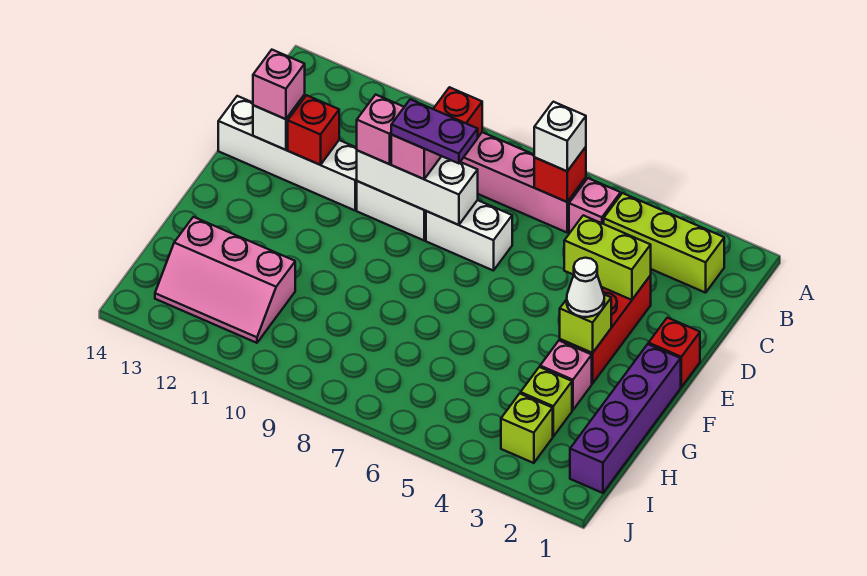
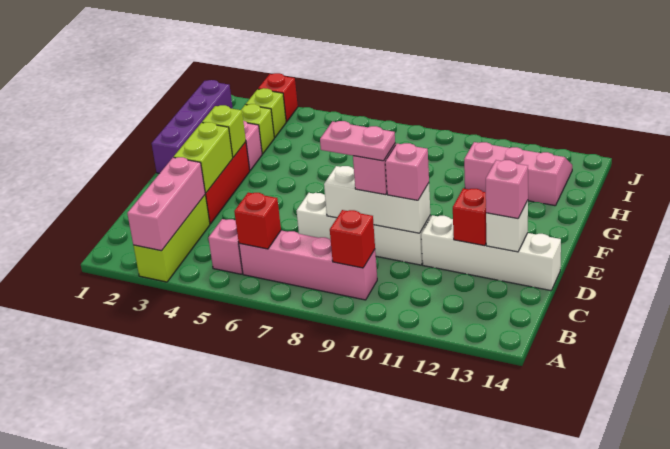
none -> pink brick A3:C3 level 2
lime brick B2:B4 level 1 -> lime brick A3:C3 level 1
white brick B6 level 3 -> none
lime brick D3:D4 level 2 -> lime brick D3:E3 level 2
purple plate D8:D9 level 4 -> pink plate D8:D9 level 4
red brick E1 level 1 -> red brick J3 level 1
white cone F3 level 3 -> none

